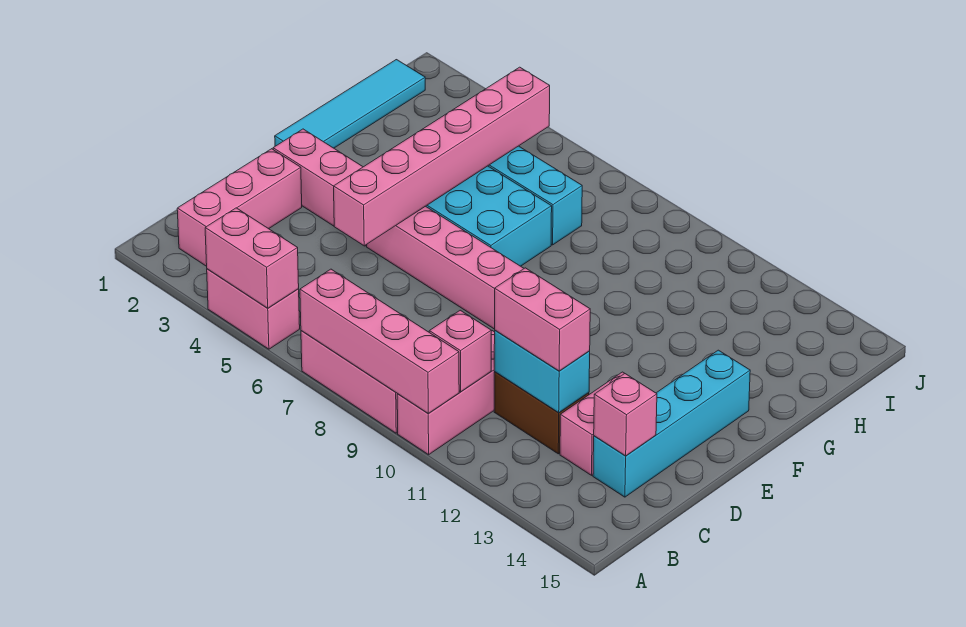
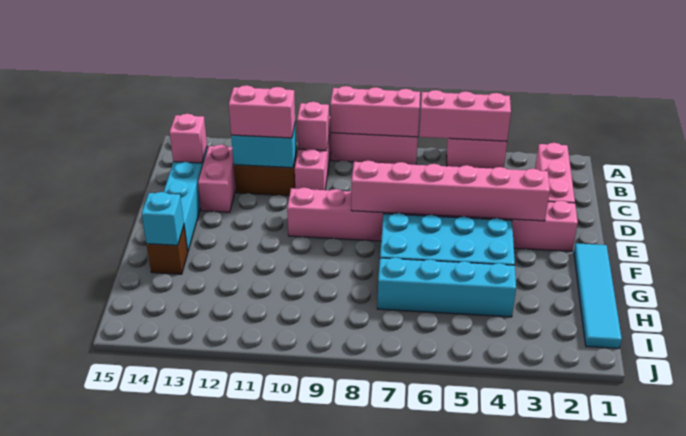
pink brick A4:A5 level 2 -> pink brick A4:A6 level 2
pink brick A7:A10 level 2 -> pink brick A7:A9 level 2
pink brick D5:I5 level 2 -> pink brick E3:E8 level 2
none -> brown brick G14 level 1
none -> cyan brick G14 level 2

